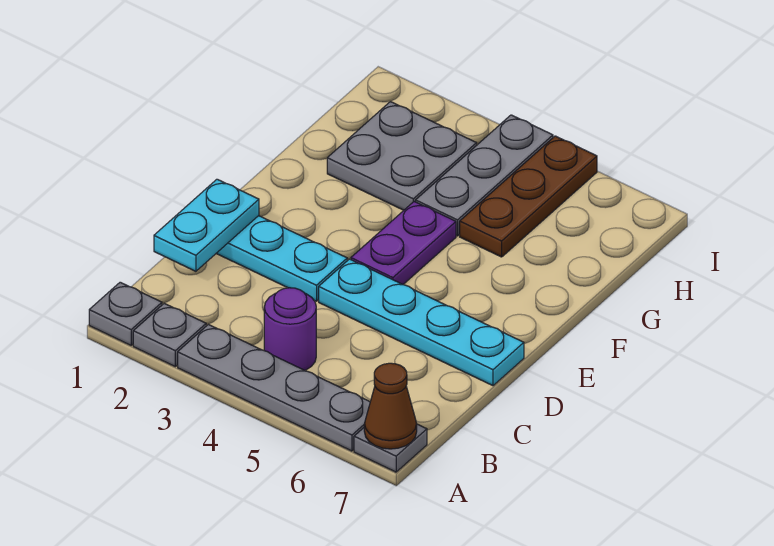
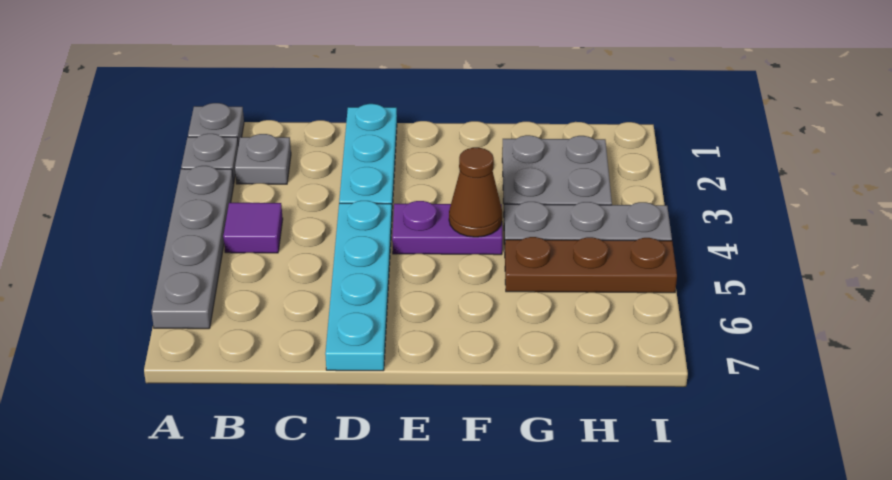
grey plate A7 level 1 -> grey plate B2 level 1
brown cone A7 level 2 -> brown cone F4 level 2
purple round brick B4 level 1 -> purple tile B4 level 1
cyan plate C1:D1 level 2 -> none

